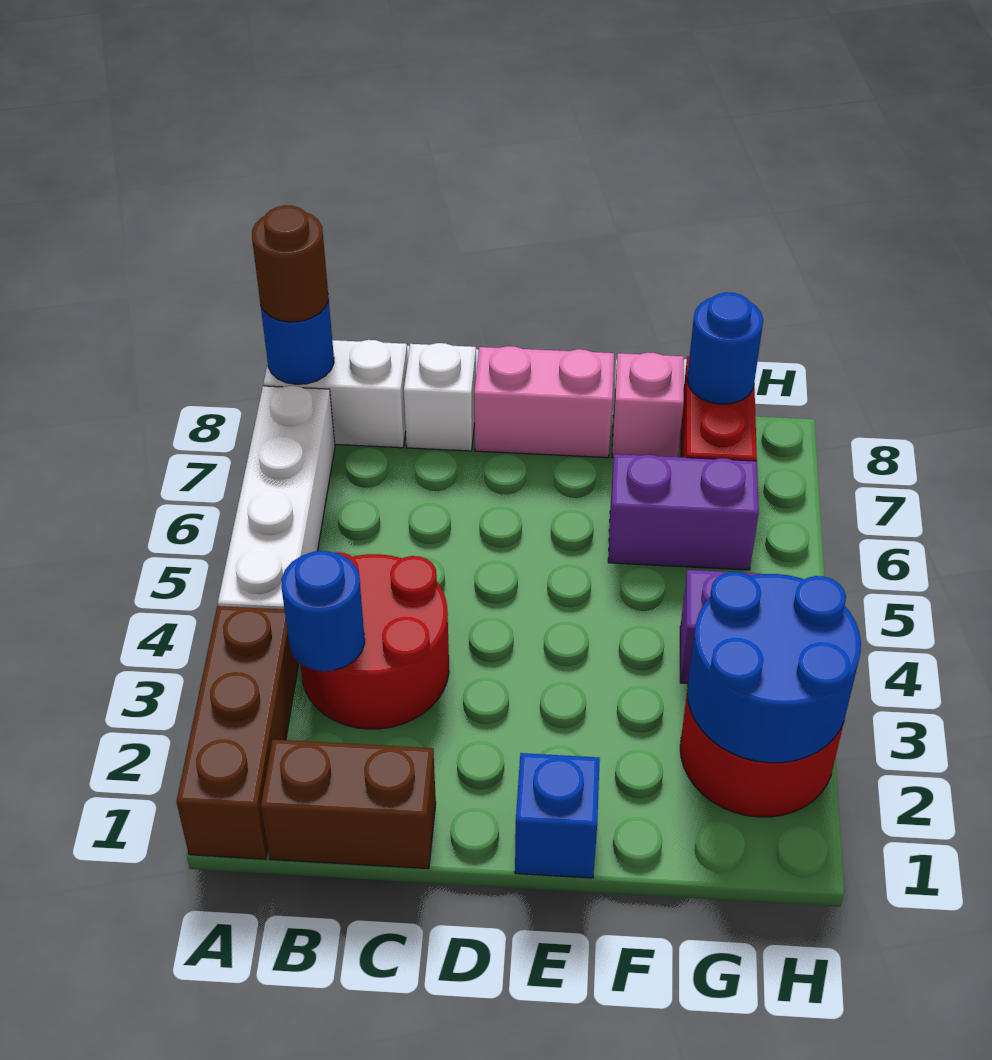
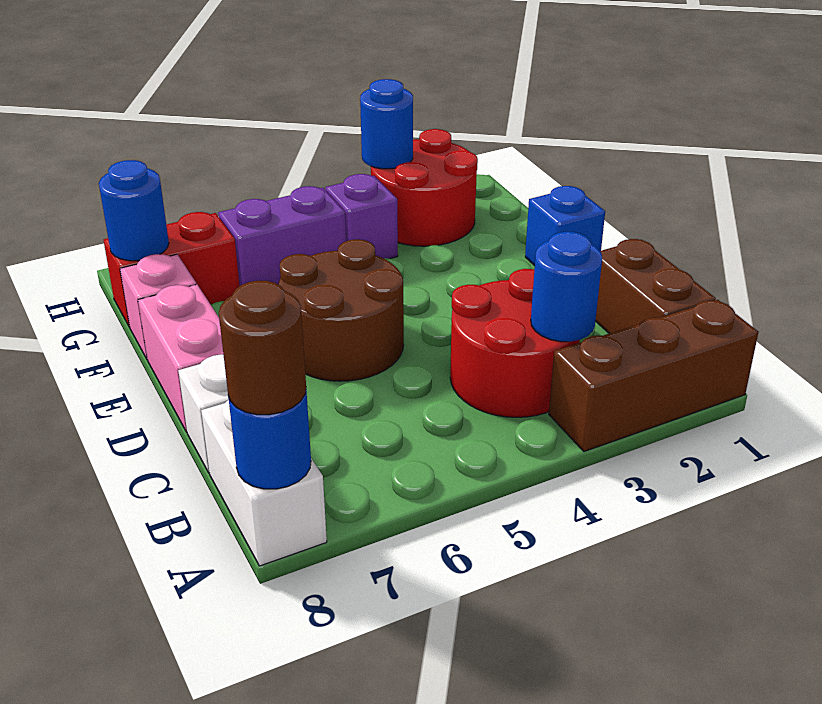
white brick A4:A7 level 1 -> none
none -> brown round brick D5:E6 level 1
purple brick F6:G6 level 1 -> purple brick G5:G6 level 1
blue round brick G2:H3 level 2 -> blue round brick H3 level 2

